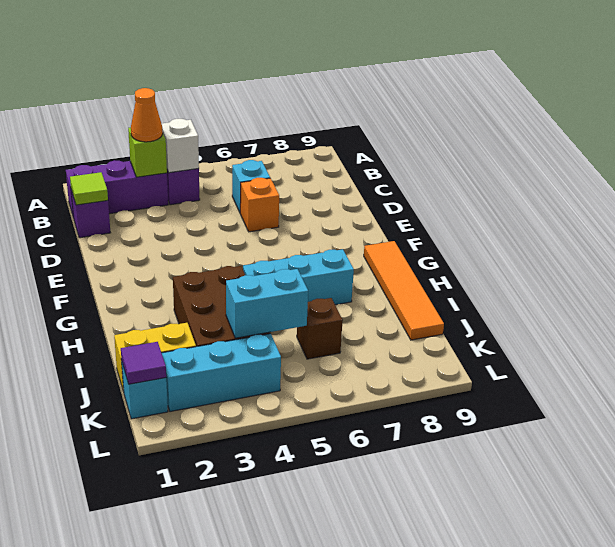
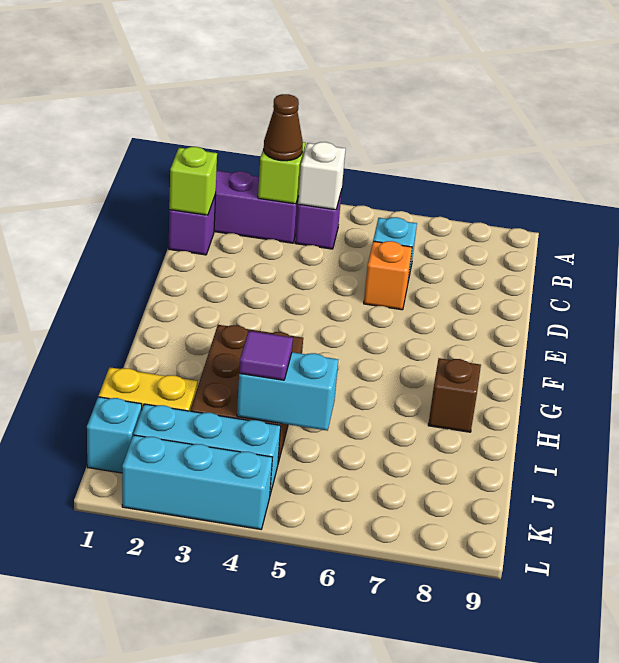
orange cone B3 level 3 -> brown cone B3 level 3
lime tile C1 level 2 -> lime brick C1 level 2
orange tile G9:J9 level 1 -> none
cyan brick H5:H7 level 1 -> cyan brick L2:L4 level 1
brown brick J6 level 1 -> brown brick H8 level 1
purple tile K1 level 2 -> purple tile J4 level 3

